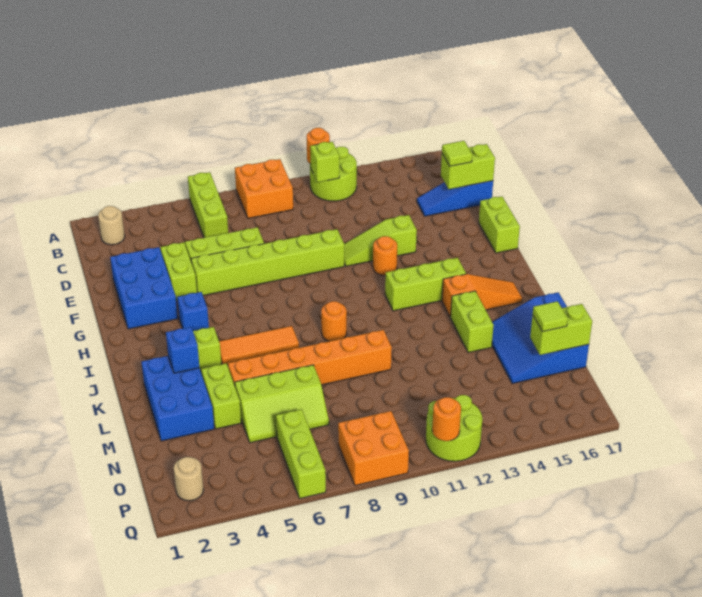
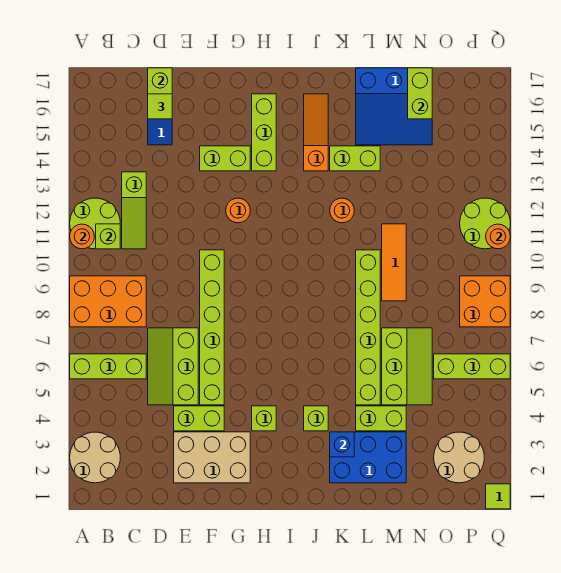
orange brick A8:B9 level 1 -> orange brick A8:C9 level 1
tan round brick B2 level 1 -> tan round brick A2:B3 level 1
blue brick E2:G3 level 1 -> tan brick E2:G3 level 1
lime slope F11:F13 level 1 top 13 -> lime slope C11:C13 level 1 top 13
lime brick F17:G17 level 1 -> lime brick F14:G14 level 1
blue brick H4 level 1 -> lime brick H4 level 1
lime brick I12:I14 level 1 -> lime brick H14:H16 level 1
orange tile J5:J7 level 1 -> orange tile M9:M11 level 1
orange round brick J9 level 1 -> orange round brick K12 level 1
orange brick L5:L10 level 1 -> lime brick L5:L10 level 1
lime tile N16 level 3 -> lime tile Q1 level 1
tan round brick P2 level 1 -> tan round brick O2:P3 level 1

